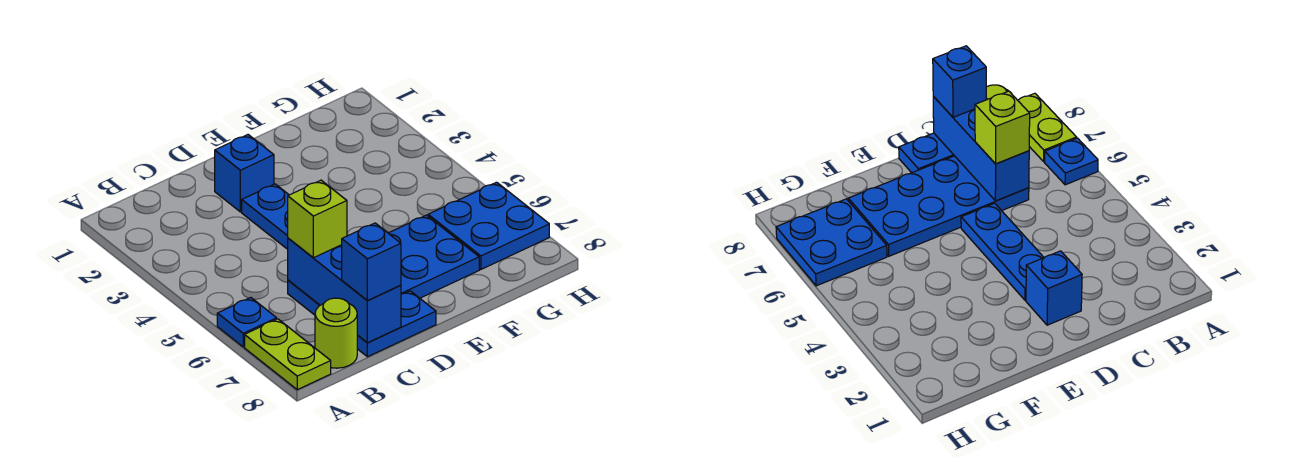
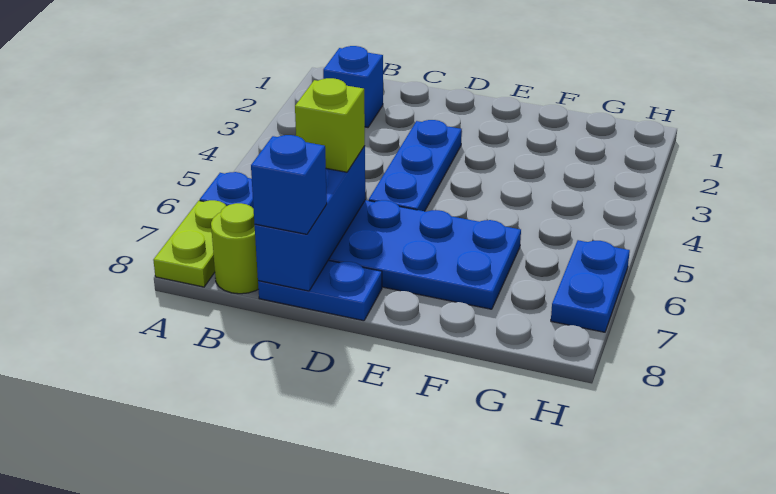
blue brick D2 level 1 -> blue brick B2 level 1
blue plate G6:H7 level 1 -> blue plate H6:H7 level 1

